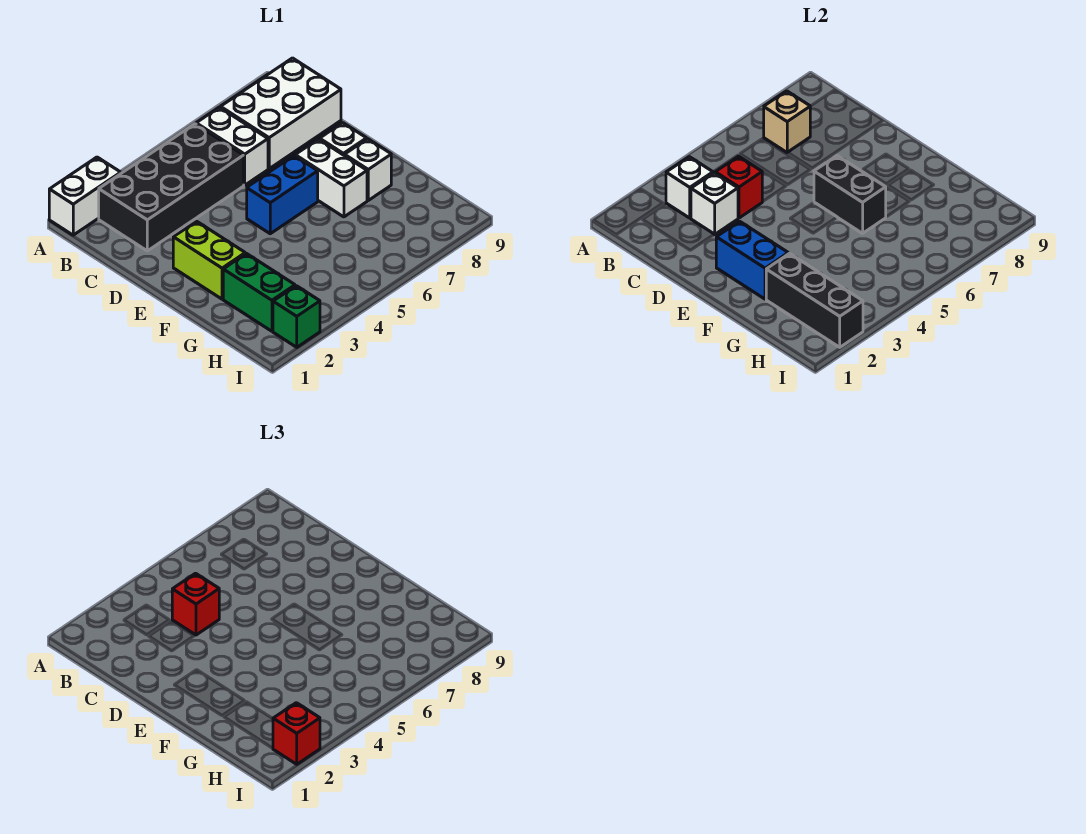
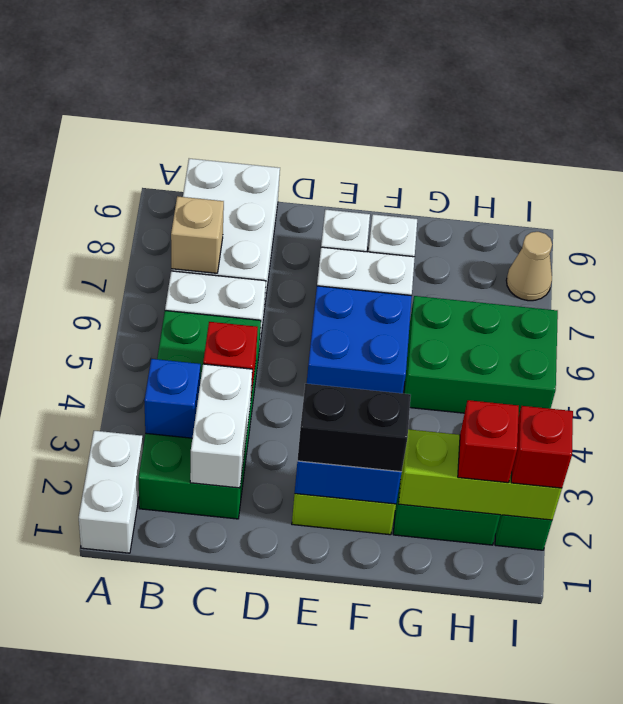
black brick B2:C5 level 1 -> green brick B2:C5 level 1
white brick B3 level 2 -> blue brick B3 level 2
white brick C3 level 2 -> white brick C2:C3 level 2
red brick C4 level 3 -> red brick H2 level 3
blue brick E5:E6 level 1 -> blue brick E5:F6 level 1
black brick E6:F6 level 2 -> black brick E2:F2 level 3
black brick G2:I2 level 2 -> lime brick G2:I2 level 2
none -> green brick G5:I6 level 1
none -> tan cone I8 level 1

